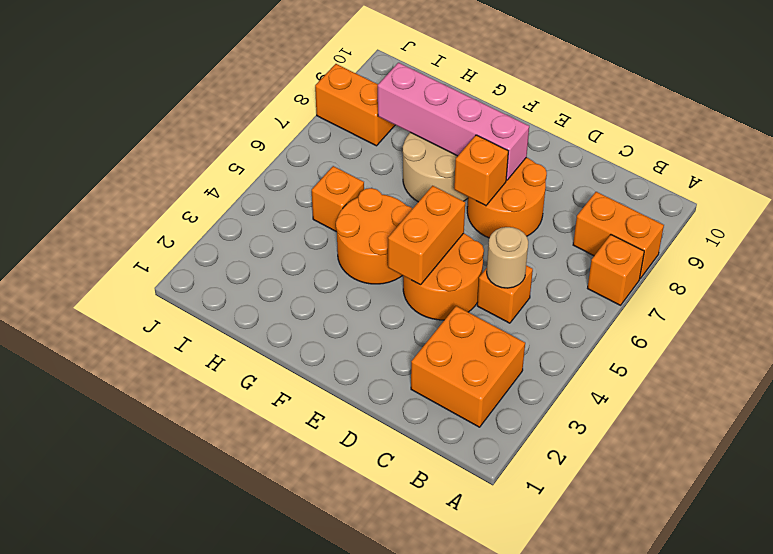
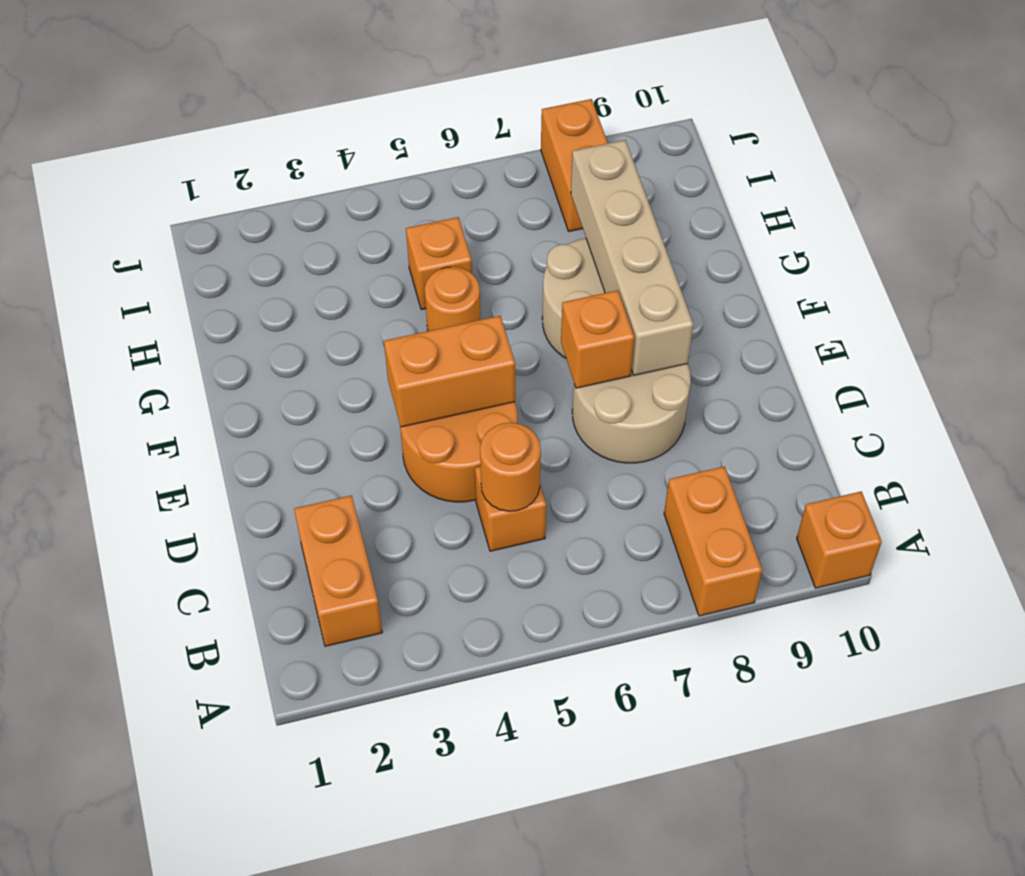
orange brick A7 level 1 -> orange brick A10 level 1
orange brick B2:C3 level 1 -> orange brick B2:C2 level 1
tan round brick C5 level 2 -> orange round brick C5 level 2
orange round brick D7:E8 level 1 -> tan round brick D7:E8 level 1
pink brick E8:H8 level 2 -> tan brick E8:H8 level 2
orange round brick F4:G5 level 1 -> orange round brick G5 level 1

